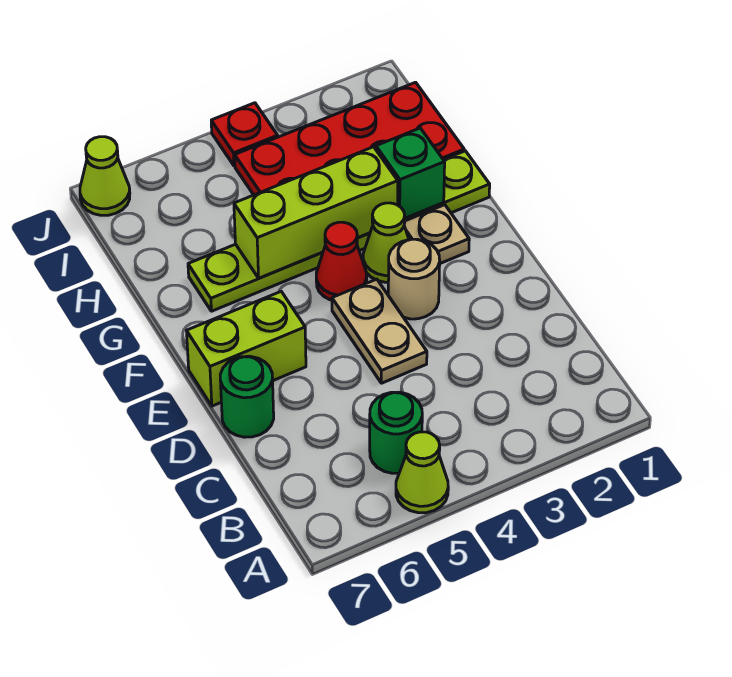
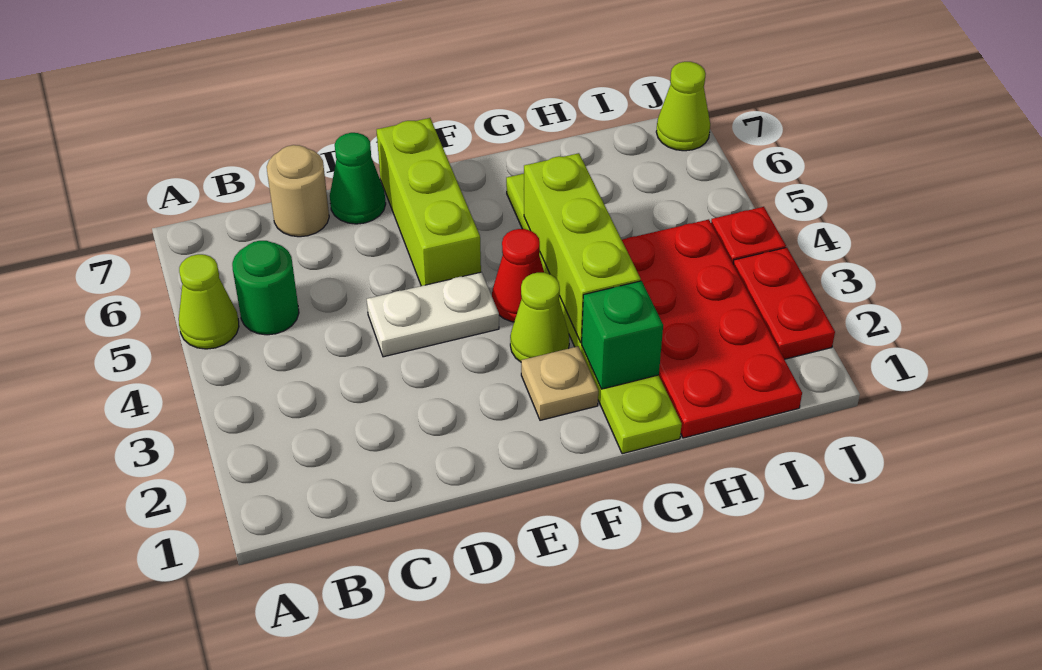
tan plate D4:E4 level 1 -> white plate D4:E4 level 1
green round brick D7 level 1 -> green cone D7 level 1
tan round brick E3 level 1 -> tan round brick C7 level 1
lime brick E6:E7 level 1 -> lime brick E5:E7 level 1
none -> red plate J2:J3 level 1

